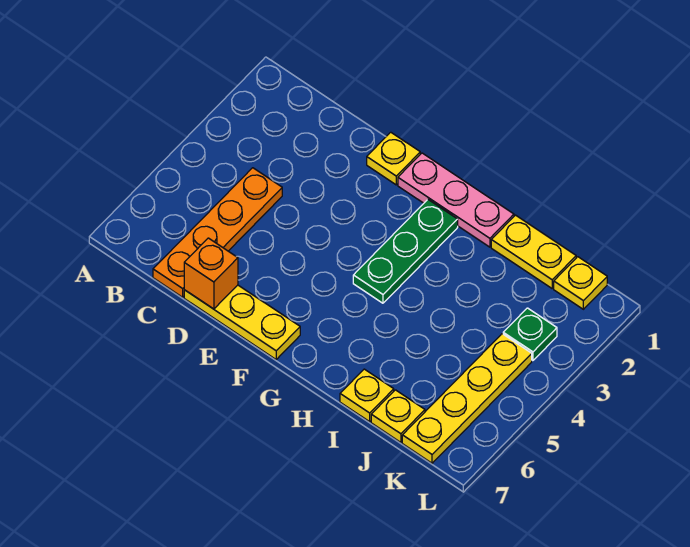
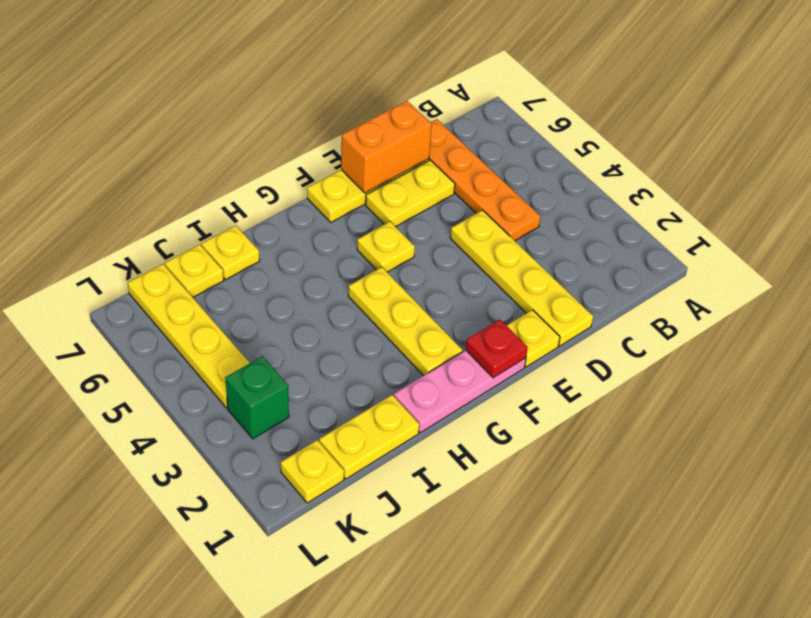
none -> yellow plate D1:D4 level 1
none -> yellow plate D6:E6 level 1
orange brick D7 level 2 -> orange brick D7:E7 level 2
none -> red plate F1 level 2
none -> yellow plate F5 level 1
green plate G2:G4 level 1 -> yellow plate G2:G4 level 1
green plate K3 level 1 -> green brick K3 level 1

